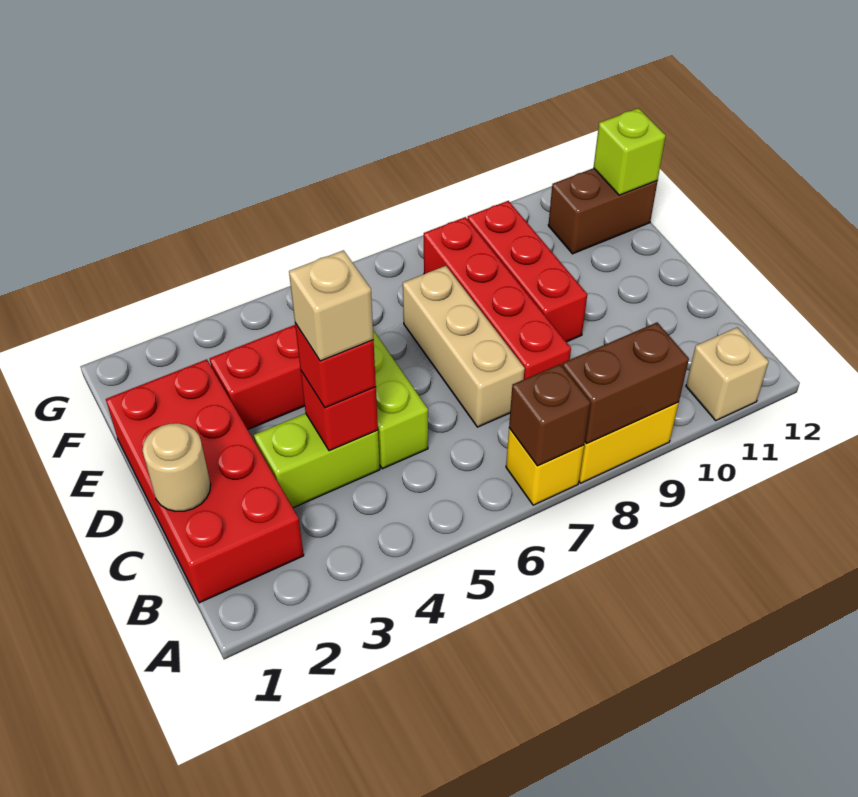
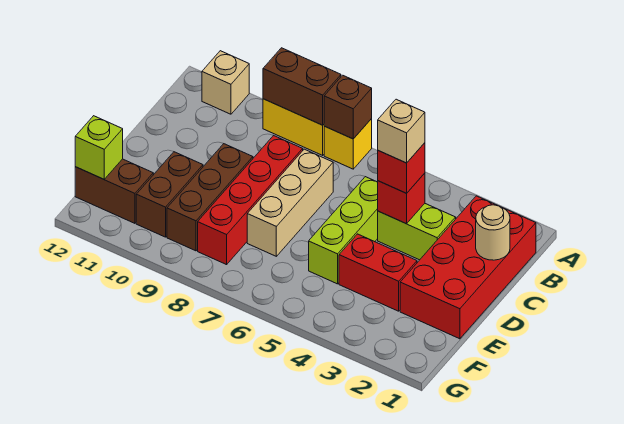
red brick D9:F9 level 1 -> brown brick D9:F9 level 1
none -> brown brick E10:F10 level 1

